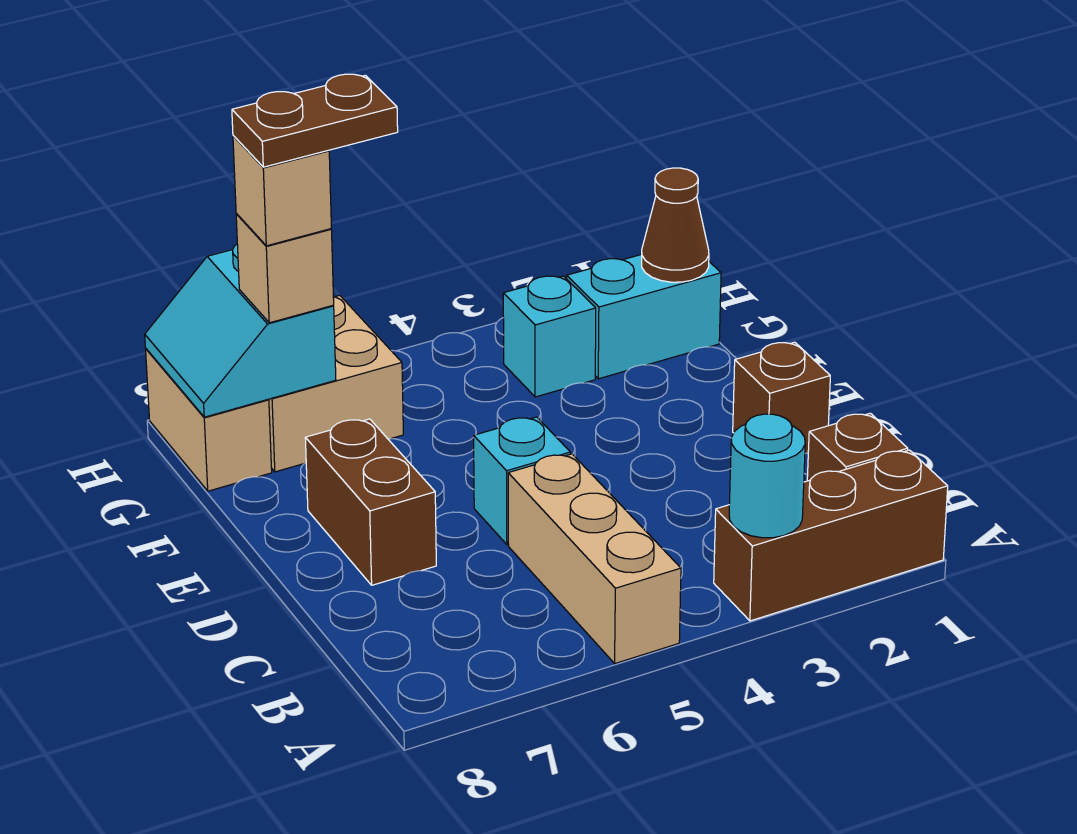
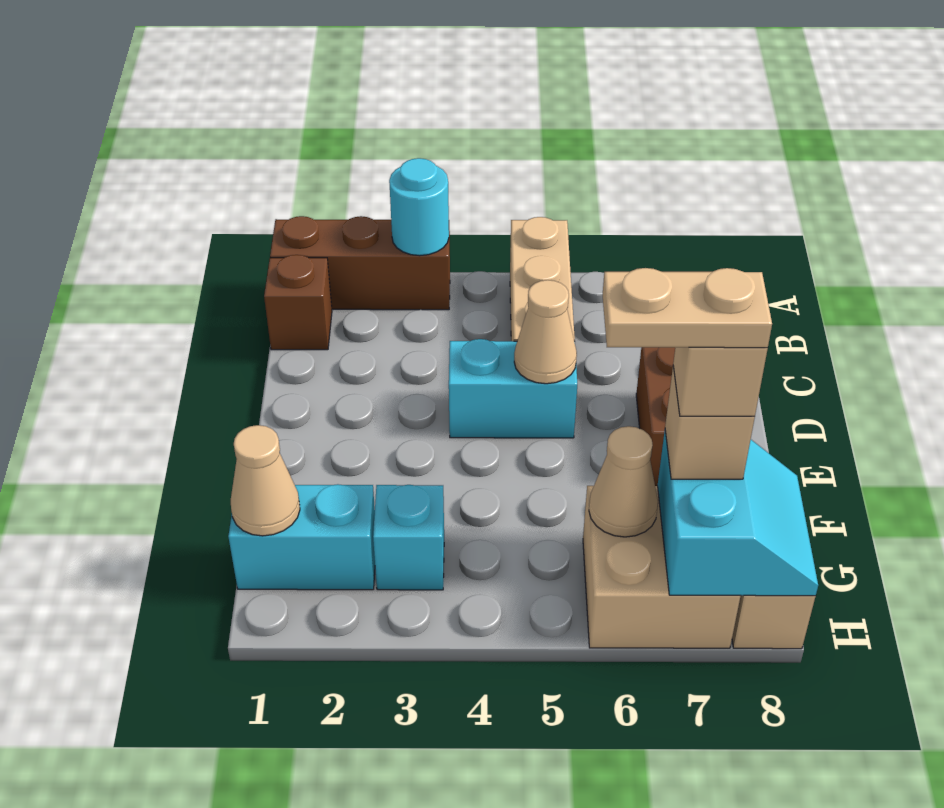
brown brick D1 level 1 -> none
cyan brick D5 level 1 -> cyan brick D4:D5 level 1
none -> tan cone D5 level 2
brown cone G1 level 2 -> tan cone G1 level 2
none -> tan cone G6 level 2
brown plate G6:G7 level 5 -> tan plate G6:G7 level 5

